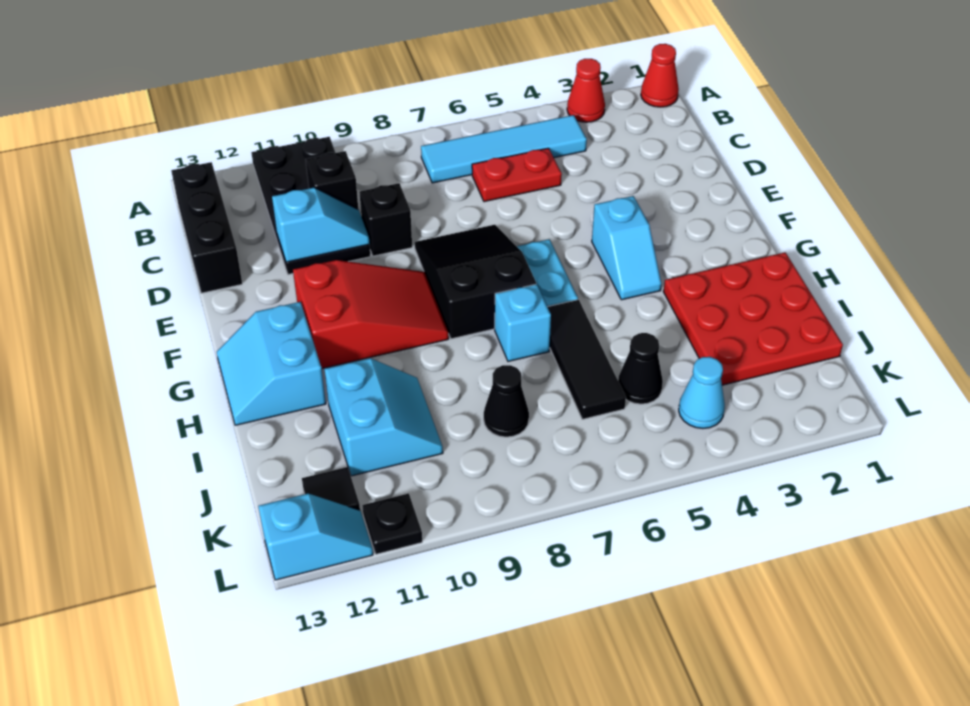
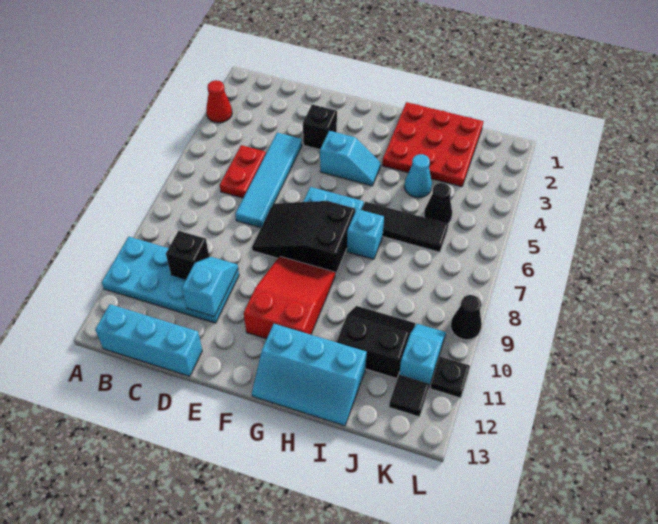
red cone A1 level 1 -> none
black plate A10:D11 level 1 -> cyan plate A10:D11 level 1
cyan tile B4:B7 level 1 -> cyan tile D4:D7 level 1
black brick B13:D13 level 1 -> cyan brick B13:D13 level 1
black brick D9 level 1 -> black brick E3 level 1
cyan slope G12:H13 level 1 top 12 -> cyan slope G12:I13 level 1 top 12
cyan slope I10:J11 level 1 top 11 -> black slope I10:J11 level 1 top 11
black cone J8 level 1 -> black cone L9 level 1
cyan cone K4 level 1 -> cyan cone I4 level 1
cyan slope L12:L13 level 1 top 13 -> cyan slope K10:K11 level 1 top 11

